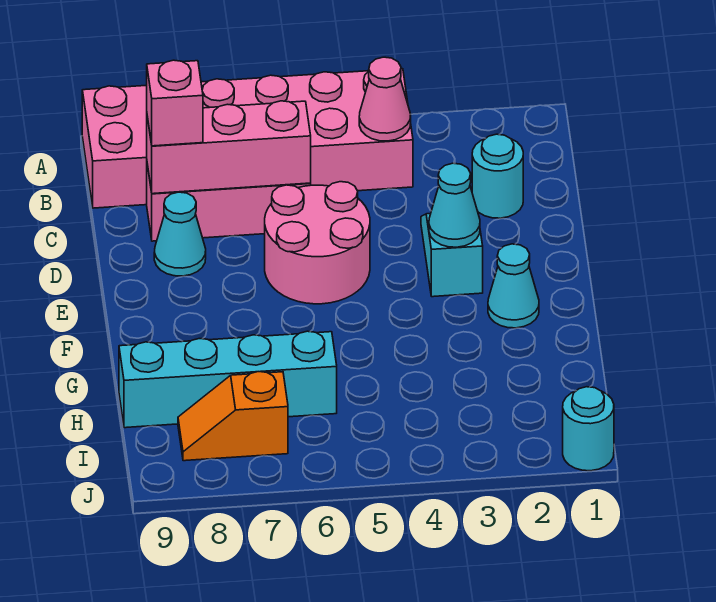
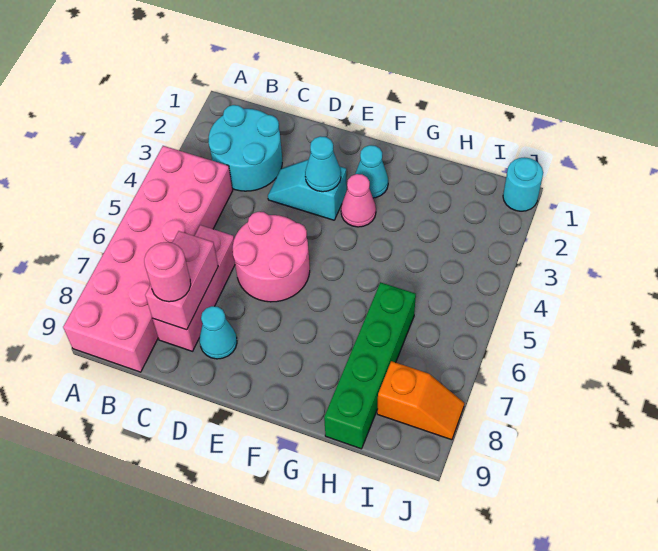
pink cone B4 level 2 -> pink cone F3 level 1
cyan round brick C2 level 1 -> cyan round brick B2:C3 level 1
pink brick C6:C8 level 2 -> pink brick C7:C8 level 2
pink brick C8 level 3 -> pink round brick C8 level 3
cyan brick H6:H9 level 1 -> green brick H6:H9 level 1
orange slope I7:I8 level 1 top 7 -> orange slope I8:J8 level 1 top I

